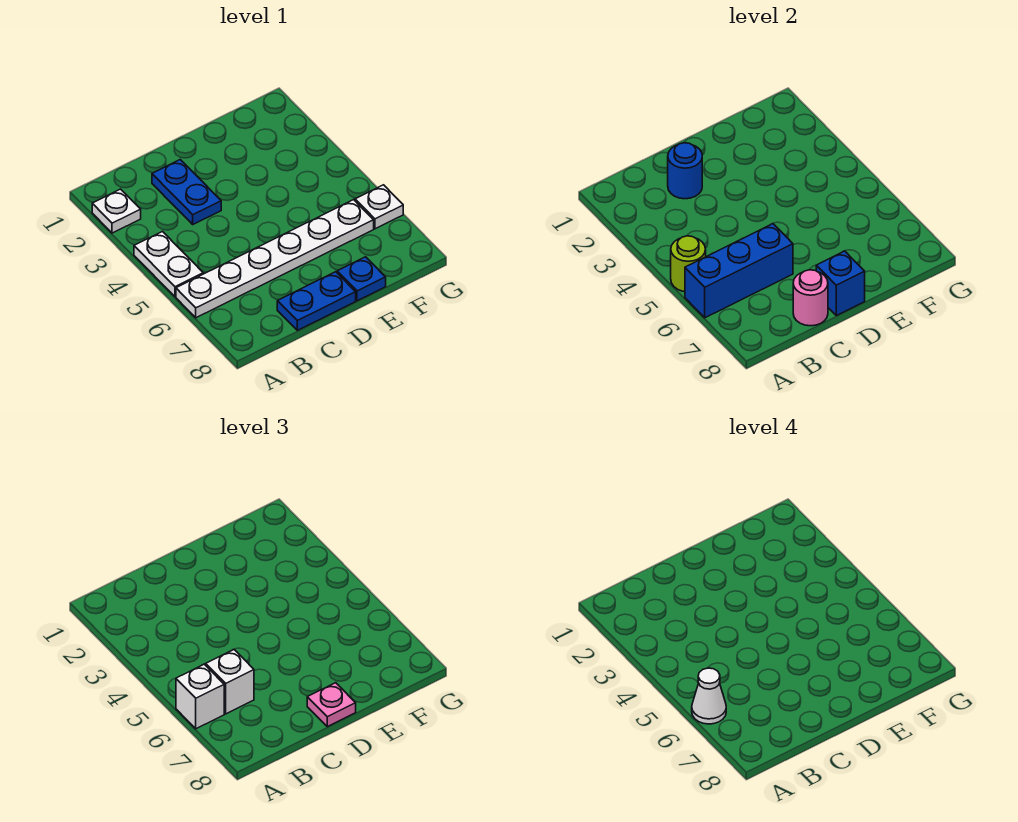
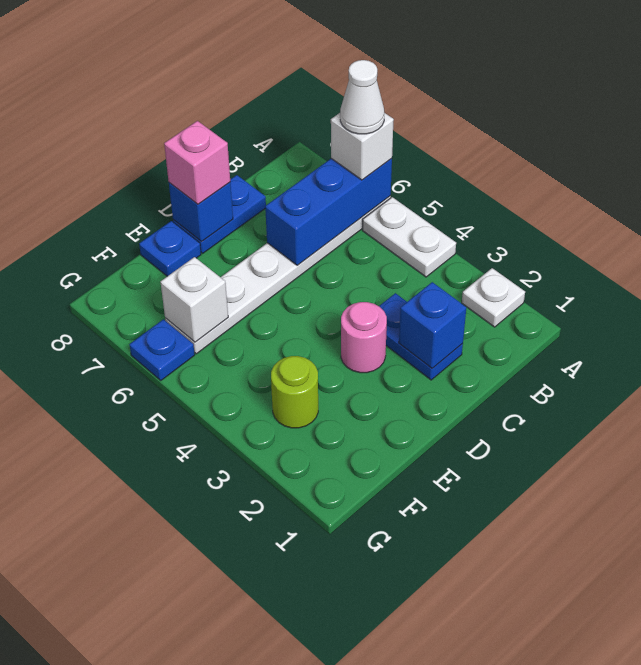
lime round brick A5 level 2 -> lime round brick F3 level 1
white brick B6 level 3 -> white brick F6 level 2
blue round brick C2 level 2 -> blue brick C2 level 2
pink round brick C8 level 2 -> pink round brick D3 level 1
pink plate D8 level 3 -> pink brick D8 level 3
white plate G6 level 1 -> blue plate G6 level 1

